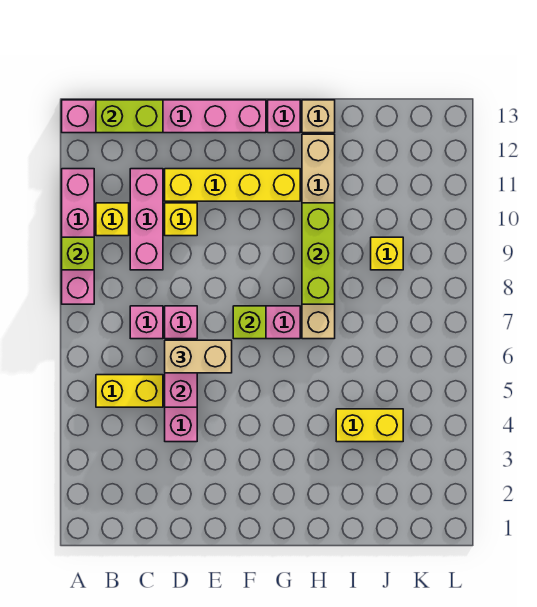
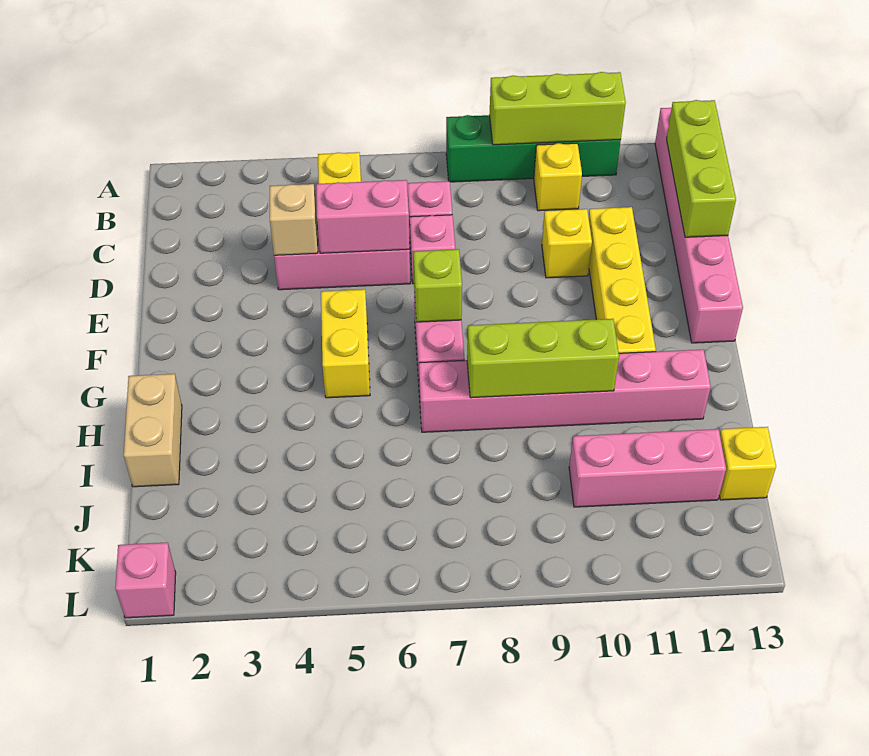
pink brick A8:A11 level 1 -> green brick A8:A11 level 1
lime brick A9 level 2 -> lime brick A9:A11 level 2
lime brick B13:C13 level 2 -> lime brick B13:D13 level 2
pink brick C9:C11 level 1 -> pink brick J10:J12 level 1
tan brick D6:E6 level 3 -> tan brick H1:I1 level 1
pink brick G13 level 1 -> pink brick L1 level 1
tan brick H7:H12 level 1 -> pink brick H7:H12 level 1
tan brick H13 level 1 -> tan brick D4 level 2
yellow brick I4:J4 level 1 -> yellow brick F5:G5 level 1
yellow brick J9 level 1 -> yellow brick J13 level 1

